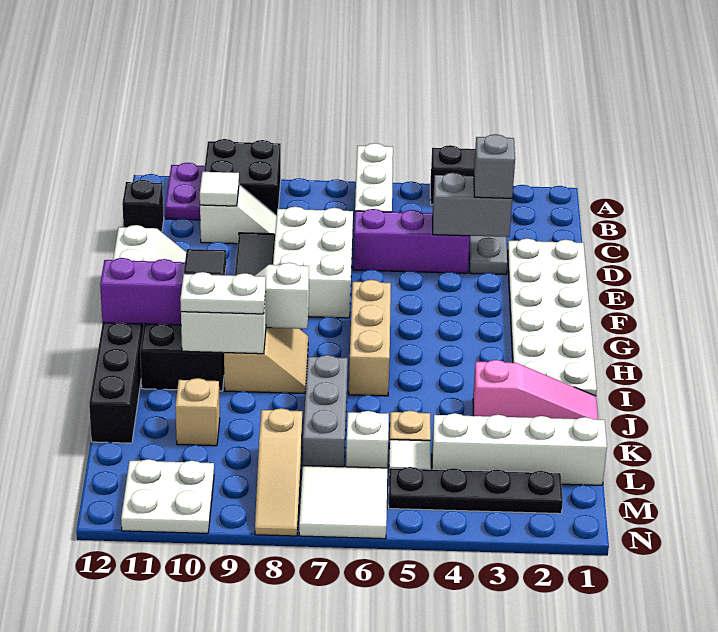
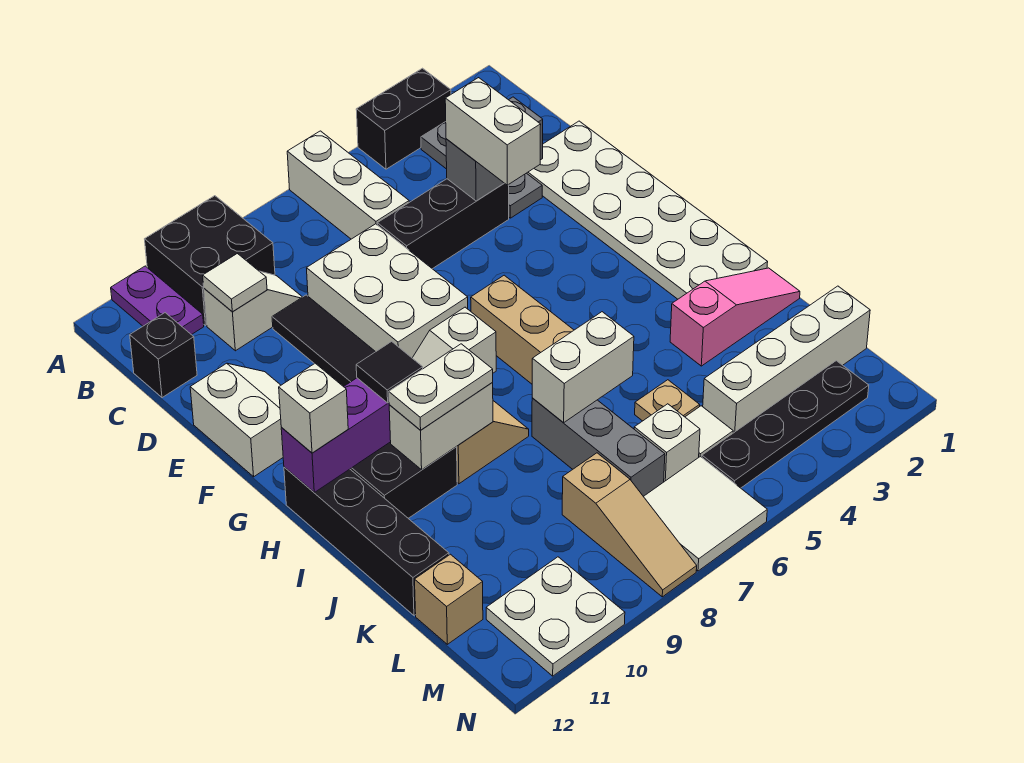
grey brick D3 level 3 -> none
purple brick D4:D6 level 1 -> black brick D4:D6 level 1
none -> white brick D4:E4 level 3
none -> white brick H12 level 3
none -> white brick J6:J7 level 2
tan brick K10 level 1 -> tan brick L12 level 1

